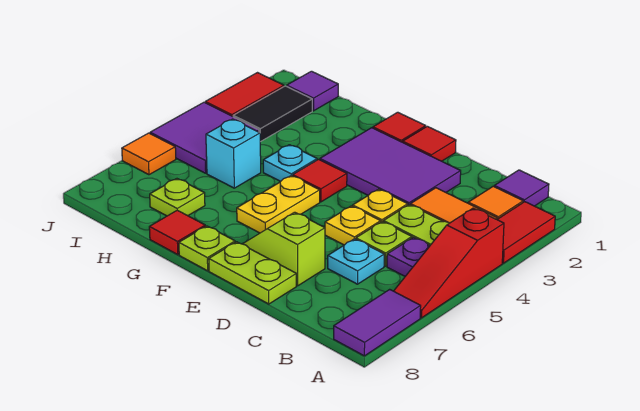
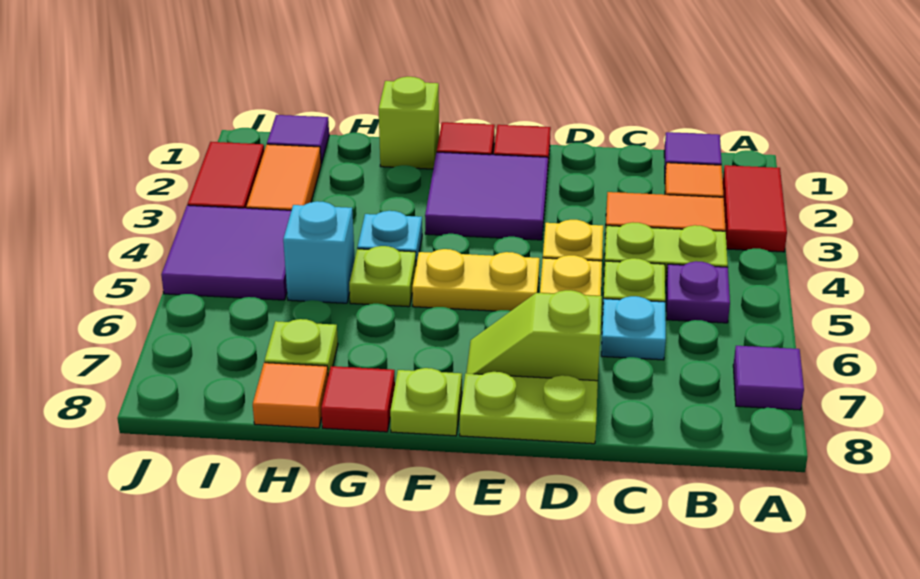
red slope A4:A6 level 1 top 4 -> none
purple tile A7:A8 level 1 -> purple tile A7 level 1
purple tile D2:F3 level 1 -> purple tile E2:F3 level 1
red tile F4 level 1 -> none
yellow plate F5:F6 level 1 -> yellow plate E5:F5 level 1
none -> lime brick G1 level 1
none -> lime plate G5 level 1
black tile I2:I3 level 1 -> orange tile I2:I3 level 1
orange tile J6 level 1 -> orange tile H8 level 1

